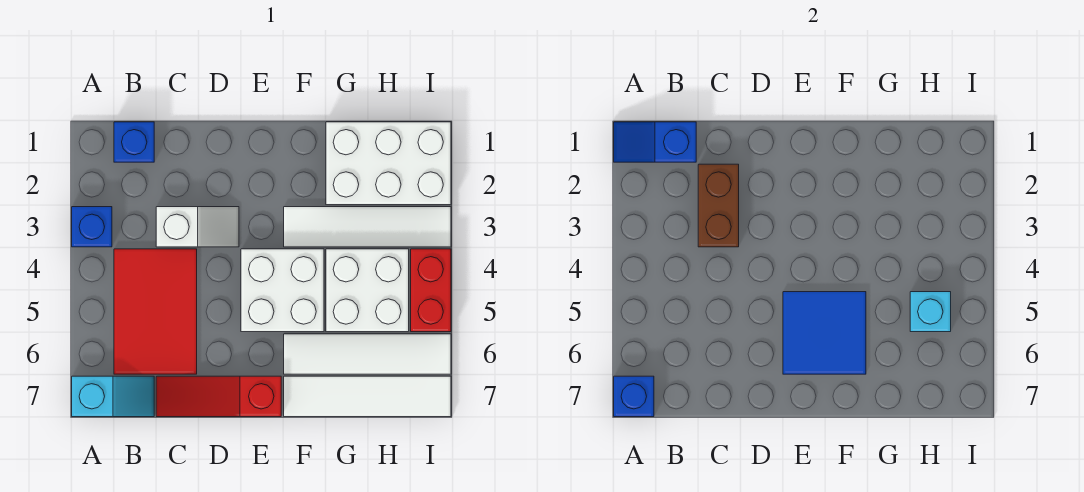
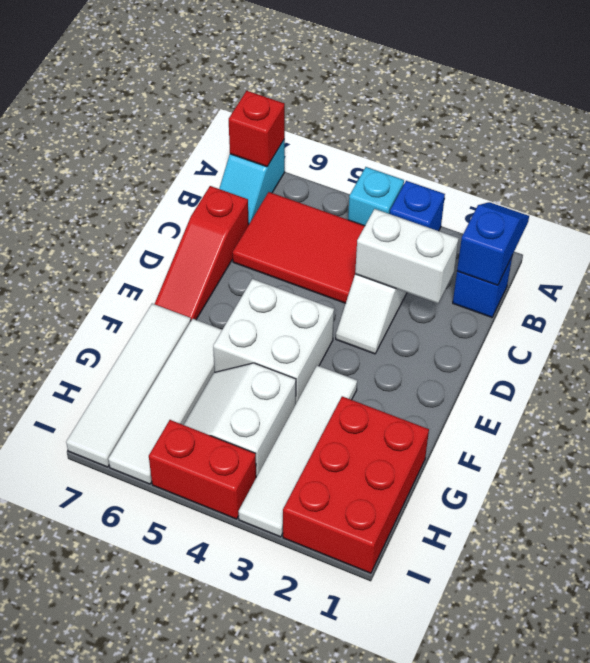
blue brick A7 level 2 -> red brick A7 level 2
brown brick C2:C3 level 2 -> white brick C2:C3 level 2
red slope C7:E7 level 1 top E -> red slope C7:E7 level 1 top C
blue tile E5:F6 level 2 -> none
white brick G1:I2 level 1 -> red brick G1:I2 level 1
white brick G4:H5 level 1 -> white slope G4:H5 level 1 top 4
cyan brick H5 level 2 -> cyan brick A4 level 1

